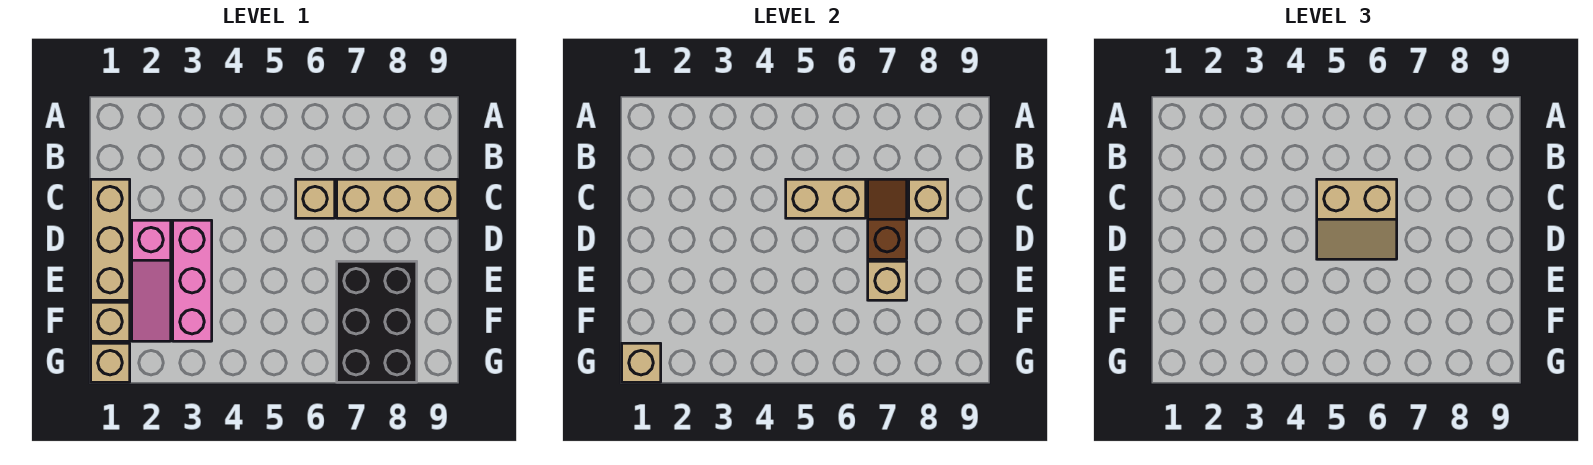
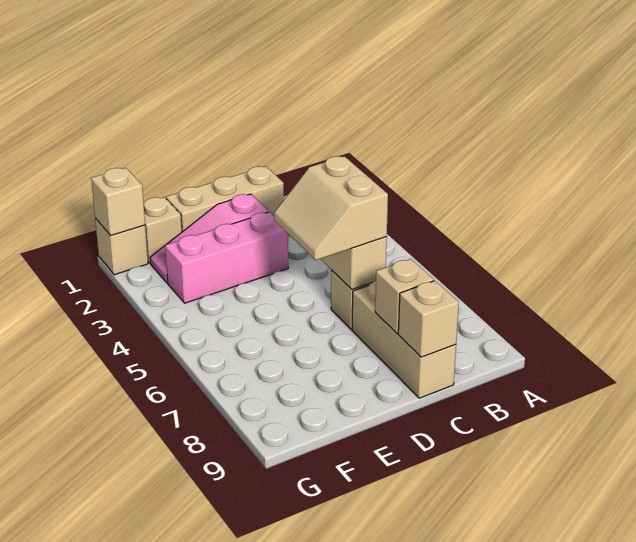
brown slope C7:D7 level 2 top D -> none
black brick E7:G8 level 1 -> none
tan brick E7 level 2 -> tan brick C9 level 2

